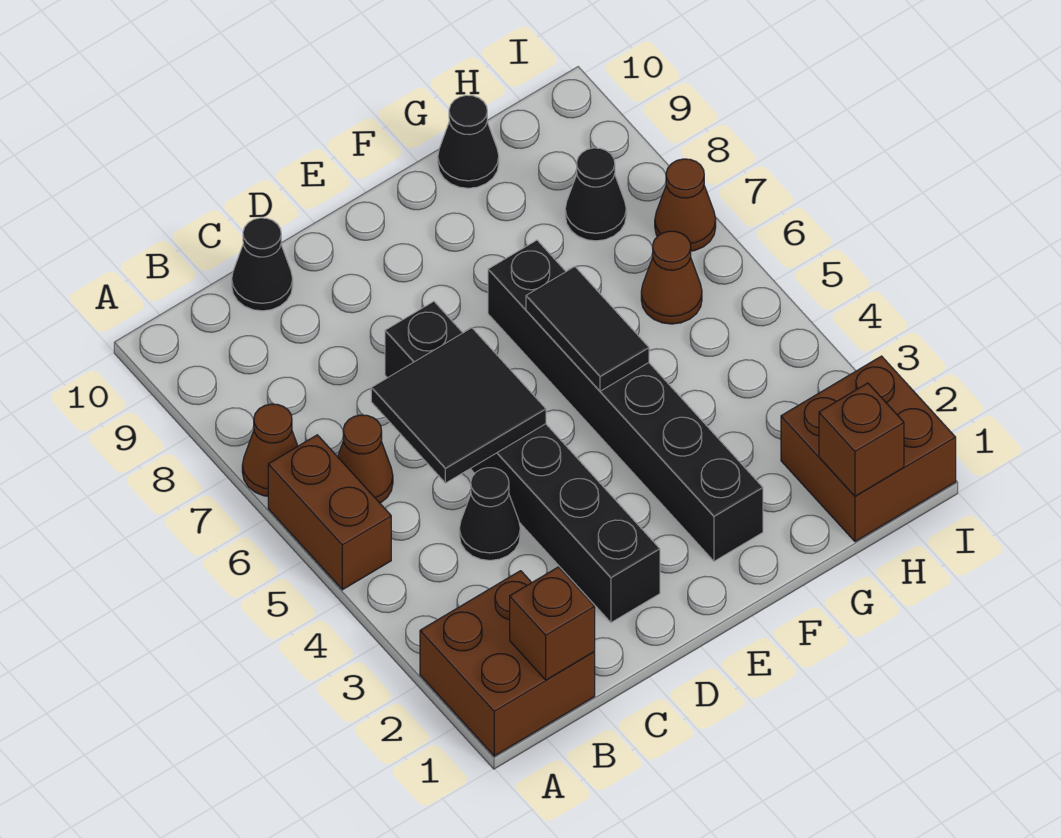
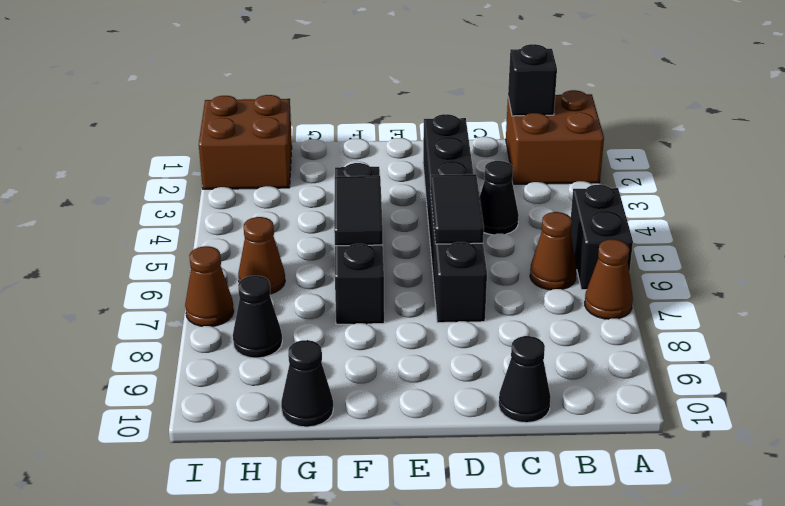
brown brick A5:A6 level 1 -> black brick A5:A6 level 1
brown brick B1 level 2 -> black brick B1 level 2
black tile C5:D6 level 2 -> black tile D5:D6 level 2
black brick F2:F7 level 1 -> black brick F4:F7 level 1
brown brick H1 level 2 -> none

